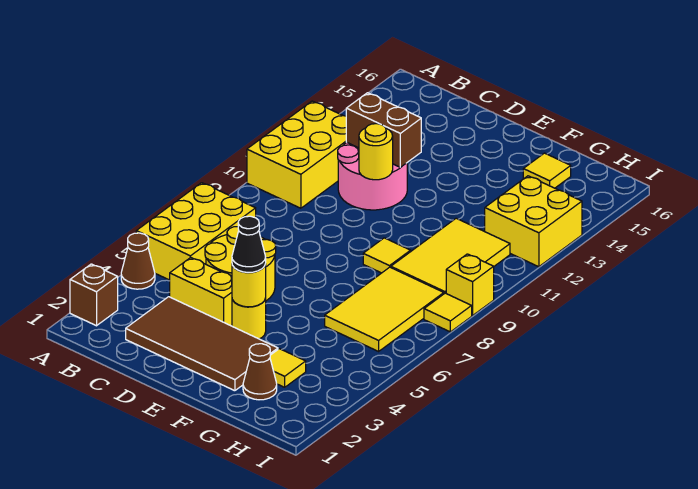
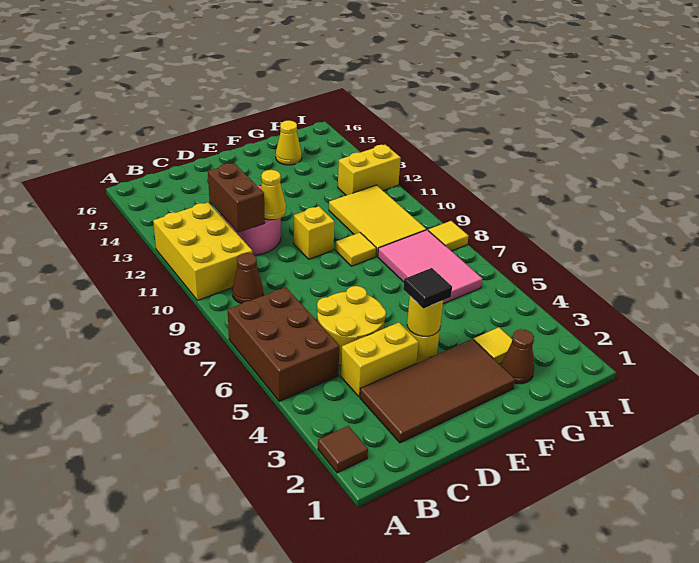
brown brick A2 level 1 -> brown tile A2 level 1
brown cone A4 level 1 -> brown cone B9 level 1
yellow brick A5:B7 level 1 -> brown brick A5:B7 level 1
brown brick C12:D12 level 2 -> brown brick C11:C12 level 2
yellow round brick D11 level 2 -> yellow cone D11 level 2
black cone E4 level 3 -> black tile E4 level 3
yellow tile G6:H8 level 1 -> pink tile G6:H8 level 1
yellow tile G15 level 1 -> yellow cone G15 level 1
yellow brick H12:I13 level 1 -> yellow brick H12:I12 level 1
yellow brick I9 level 1 -> yellow brick E10 level 1

